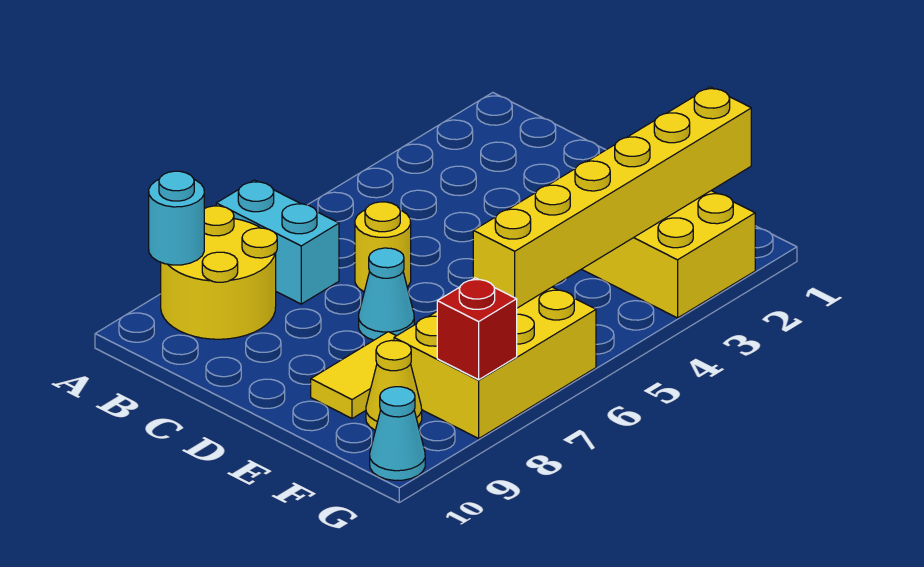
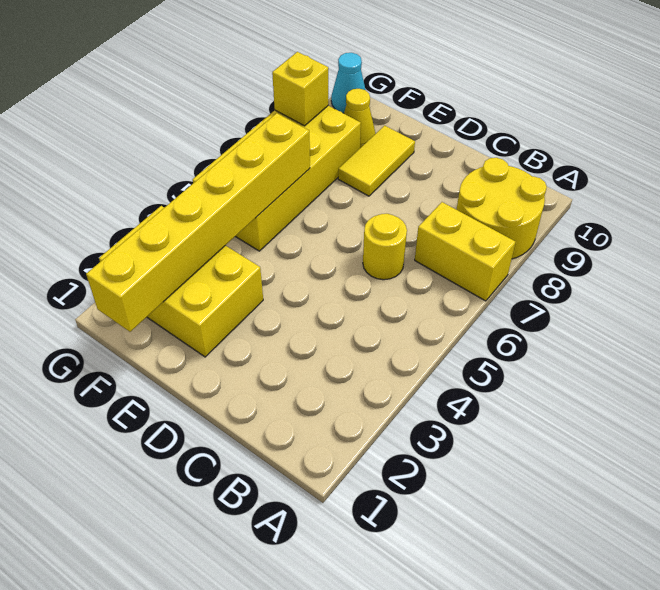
cyan brick A7:B7 level 1 -> yellow brick A7:B7 level 1
cyan round brick A9 level 2 -> none
cyan cone D7 level 1 -> none
yellow brick F6:G8 level 1 -> yellow brick F5:G8 level 1
red brick G8 level 2 -> yellow brick G8 level 2

